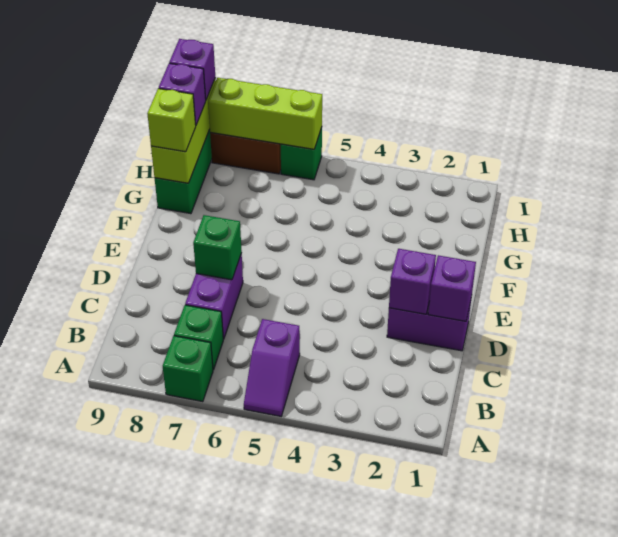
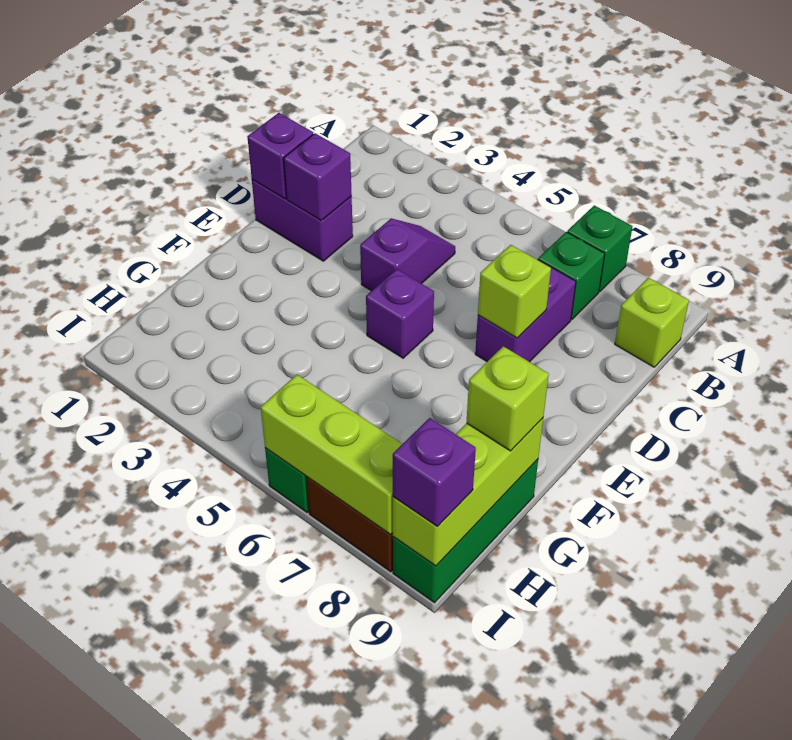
purple slope A5:B5 level 1 top B -> purple slope C4:D4 level 1 top D
none -> lime brick B9 level 1
green brick D7 level 2 -> lime brick D7 level 2
purple brick H9 level 3 -> purple brick E5 level 1

